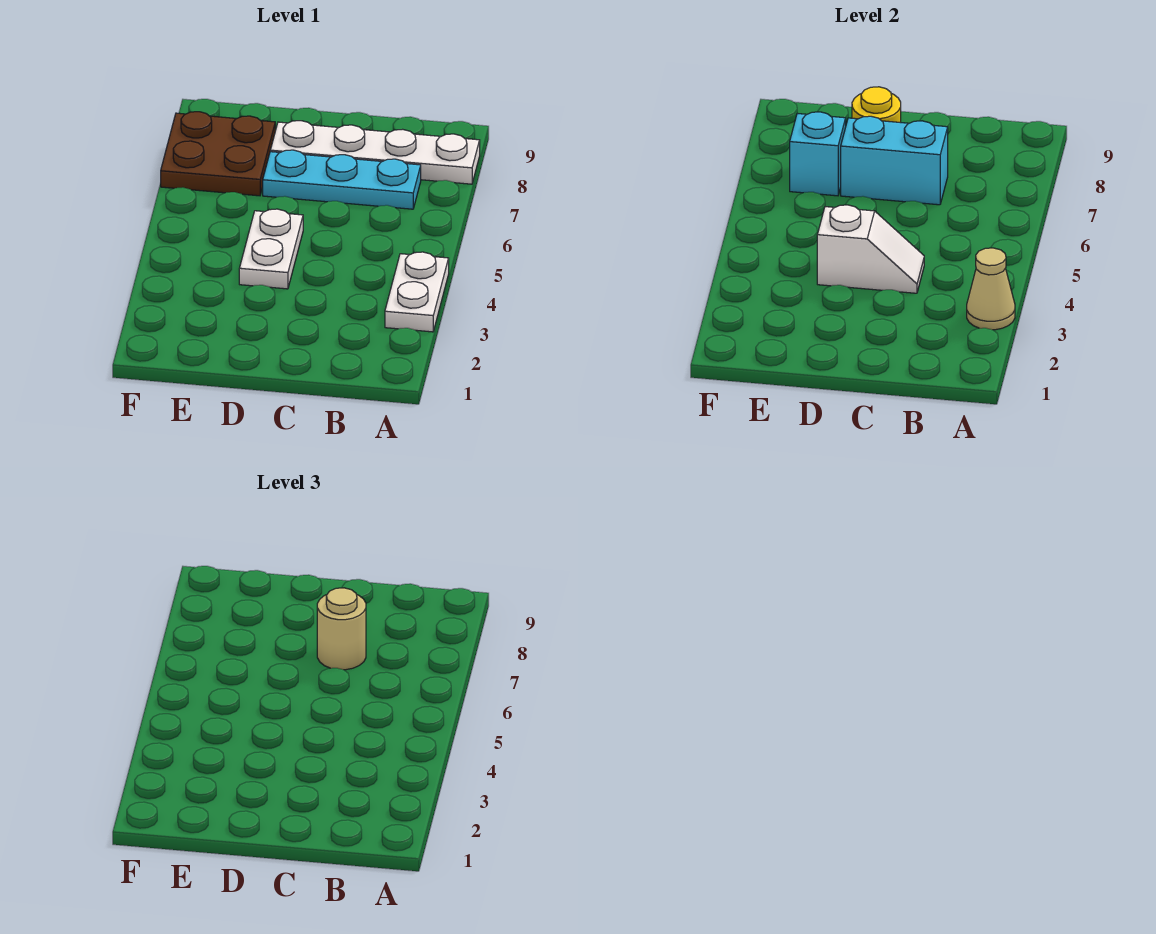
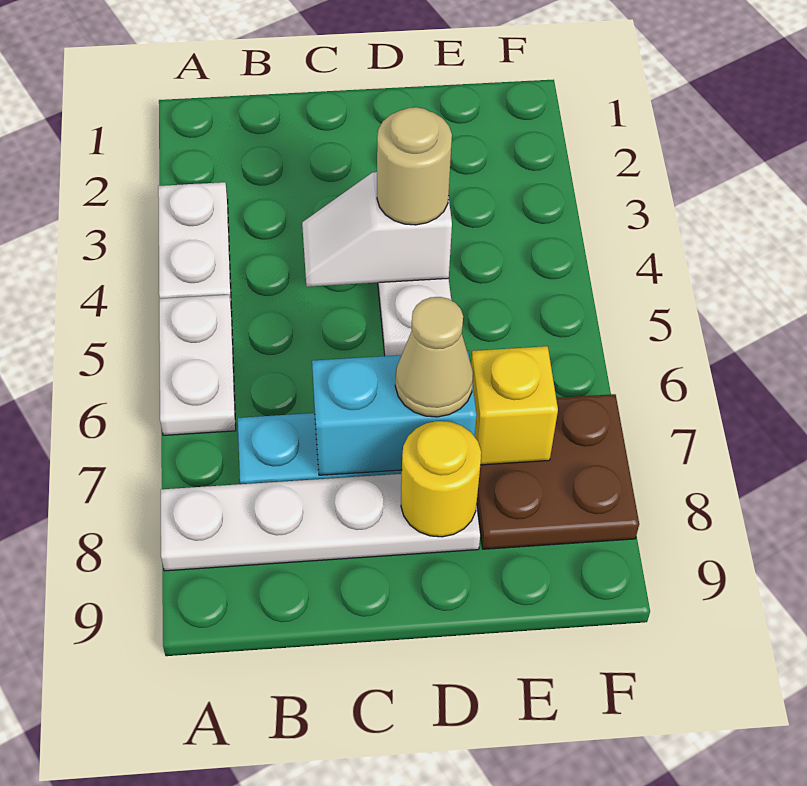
tan cone A3 level 2 -> tan cone D7 level 3
none -> white plate A5:A6 level 1
tan round brick C7 level 3 -> tan round brick D4 level 3
cyan brick E7 level 2 -> yellow brick E7 level 2

